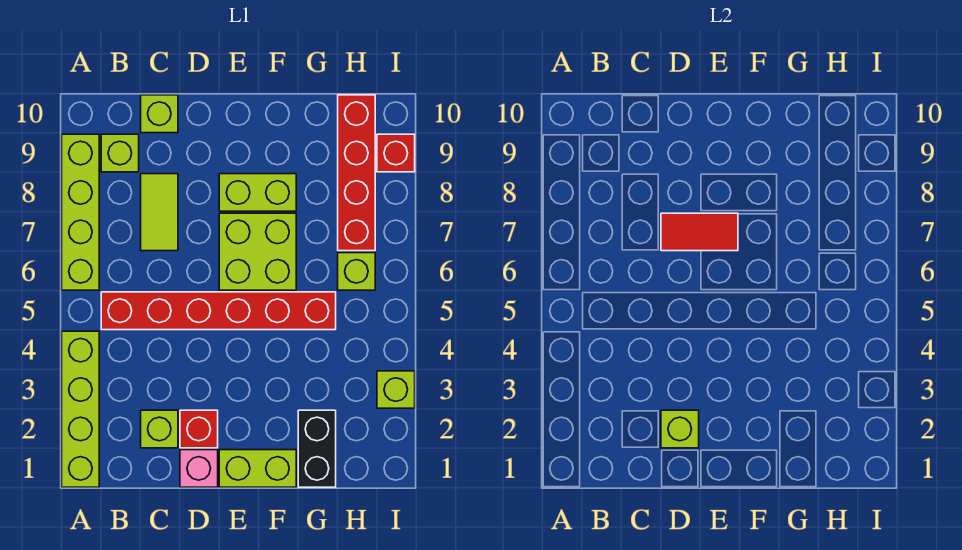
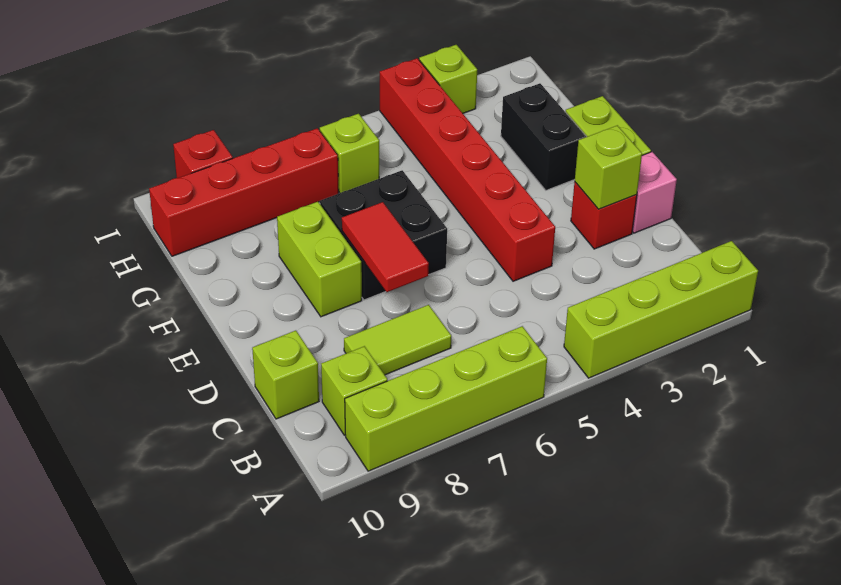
red brick B5:G5 level 1 -> red brick D4:I4 level 1
lime brick C2 level 1 -> none
lime brick E6:F7 level 1 -> black brick E6:F7 level 1
black brick G1:G2 level 1 -> black brick F2:G2 level 1

